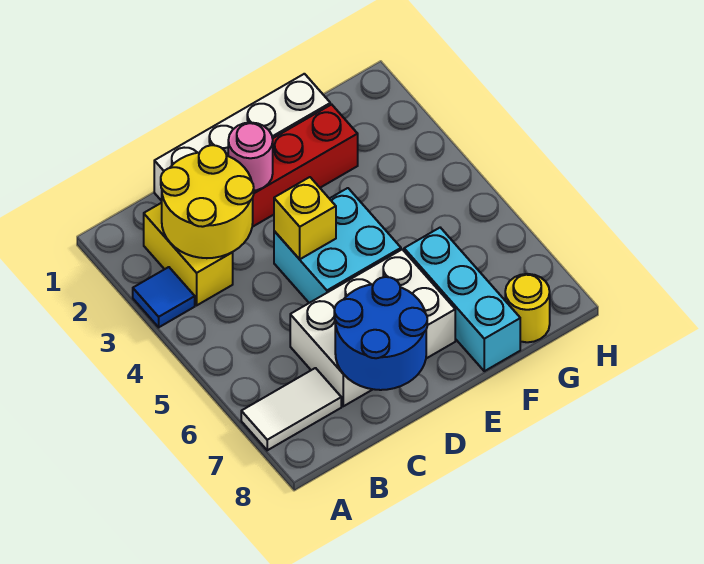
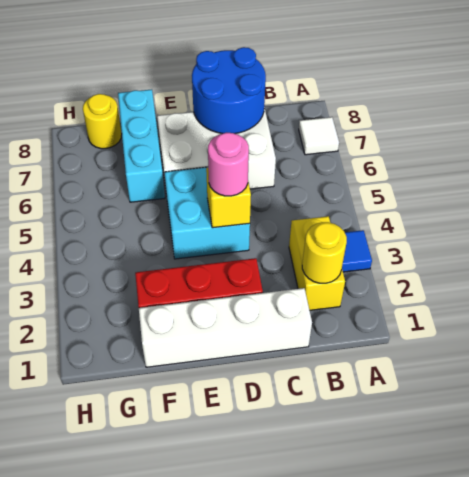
white tile A7:B7 level 1 -> white tile A7 level 1
yellow round brick B2:C3 level 2 -> yellow round brick B2 level 2
pink round brick D2 level 2 -> pink round brick D4 level 3

